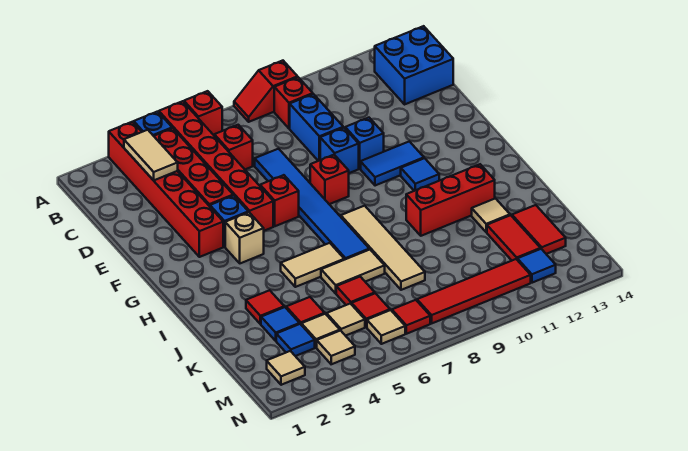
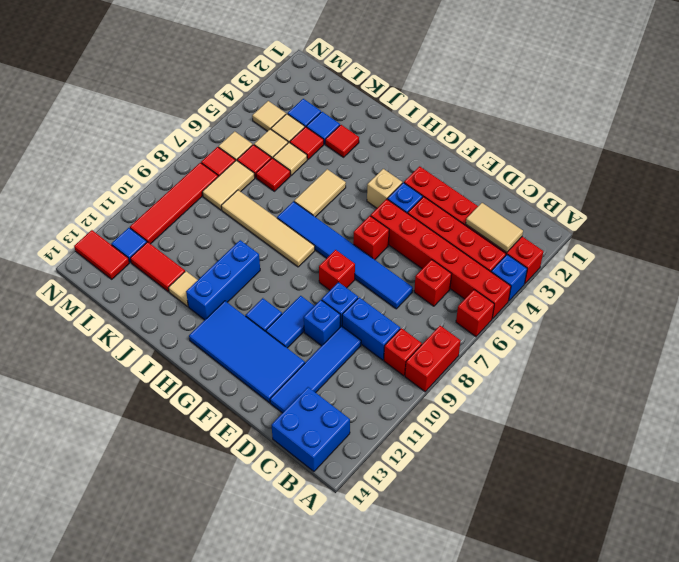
red slope A8:A9 level 1 top 9 -> red brick A8:A9 level 1
none -> blue tile D10:D13 level 1
none -> blue tile E12:H13 level 1
red brick I10:I12 level 1 -> blue brick I10:I12 level 1
tan tile J6:J7 level 1 -> tan tile L7:L8 level 1
red tile K13:L13 level 1 -> red tile M13:N13 level 1
tan tile M2 level 1 -> tan tile K5 level 1

